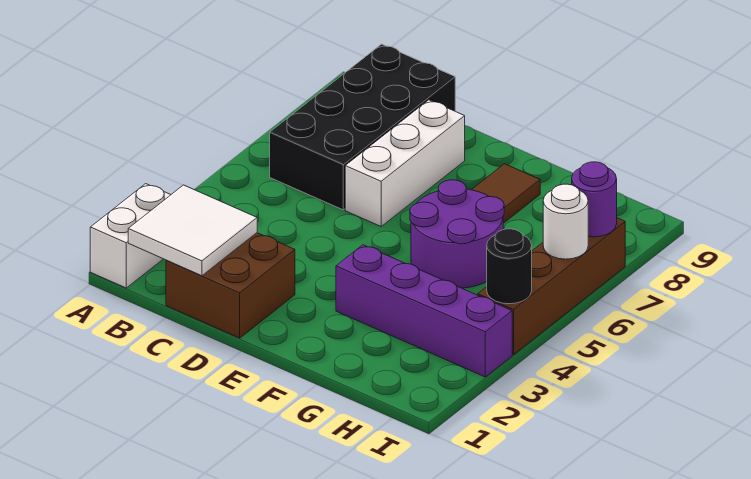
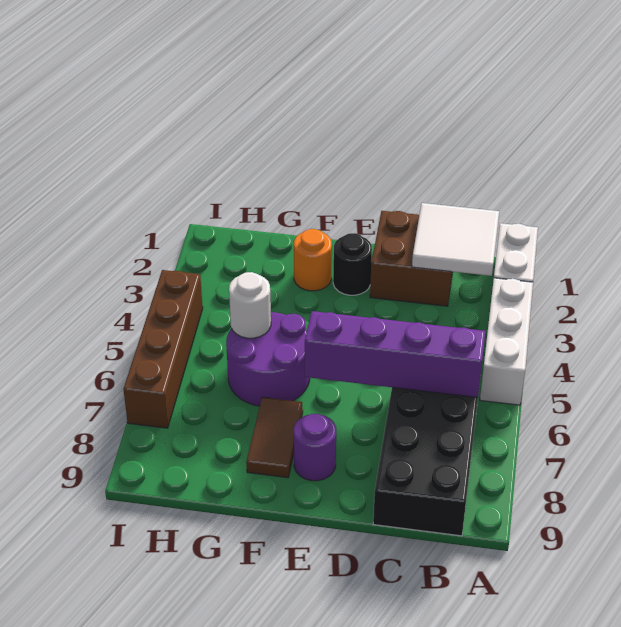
white brick D6:D8 level 1 -> white brick A3:A5 level 1
none -> orange round brick F2 level 1
purple brick F3:I3 level 1 -> purple brick B6:E6 level 2
black round brick I4 level 2 -> black round brick E2 level 1
white round brick I6 level 2 -> white round brick G5 level 2
purple round brick I7 level 2 -> purple round brick E8 level 1

